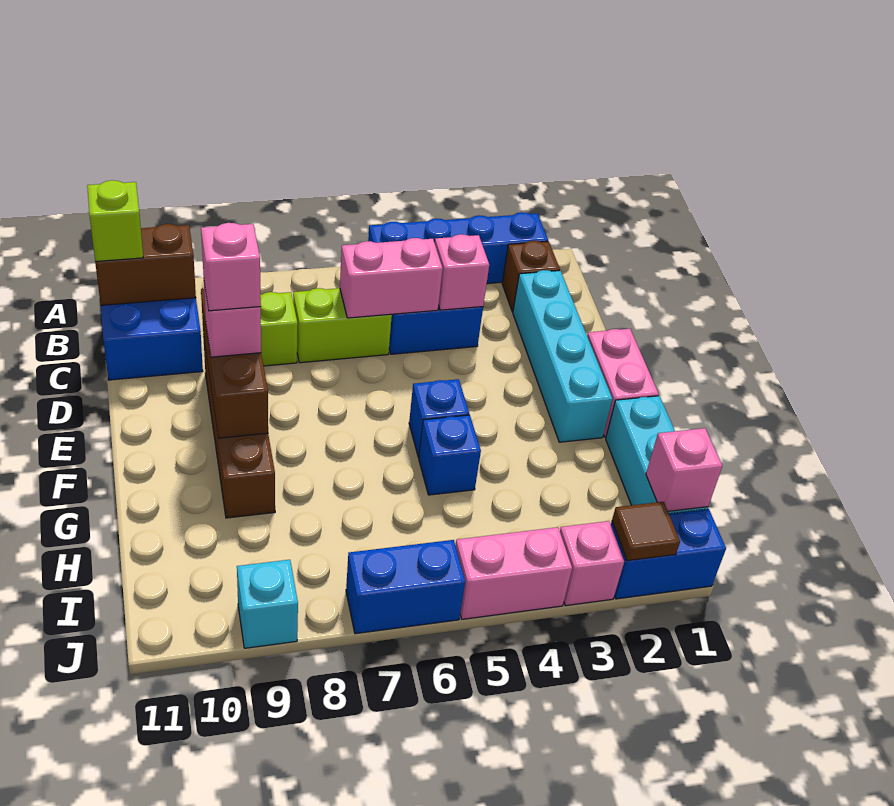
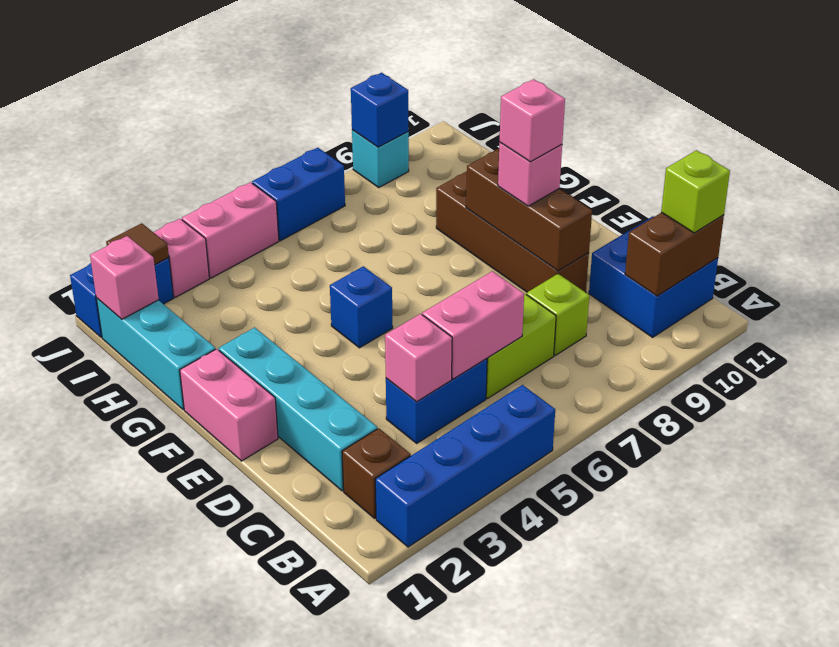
blue brick G5 level 1 -> blue brick J9 level 2

